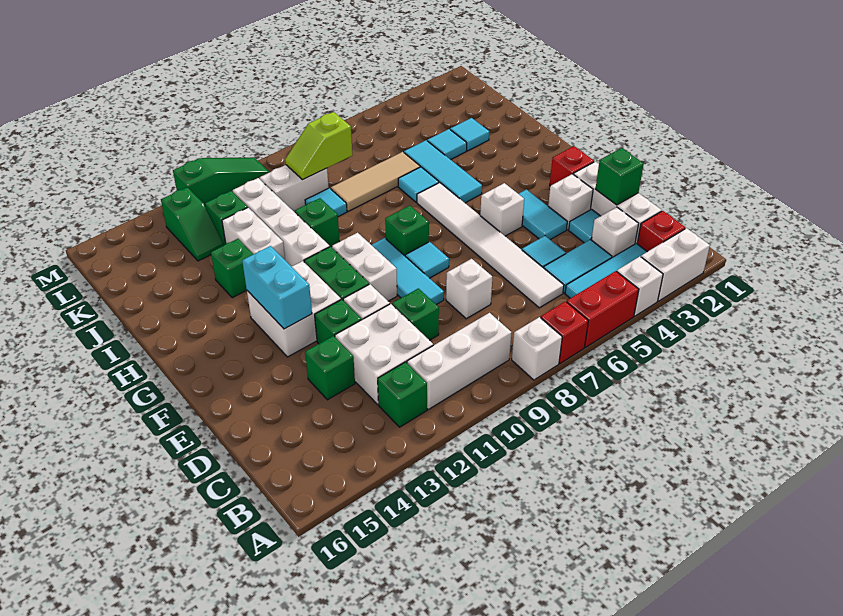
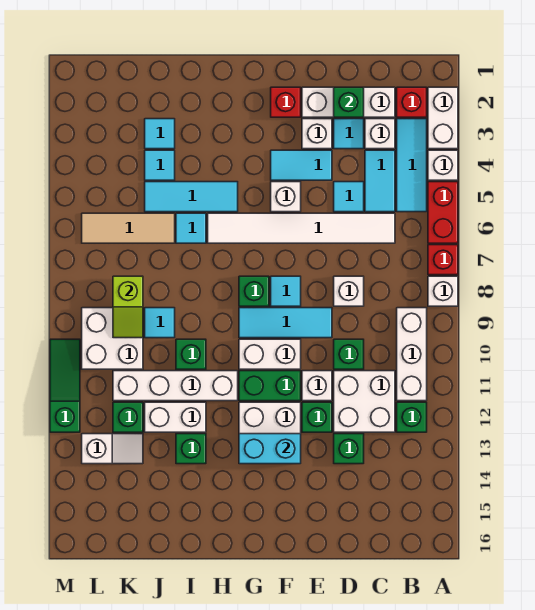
tan tile J6:J8 level 1 -> tan tile J6:L6 level 1
white brick K9:K10 level 1 -> white brick K9:L10 level 1
green slope K13:L13 level 1 top L -> white slope K13:L13 level 1 top L

